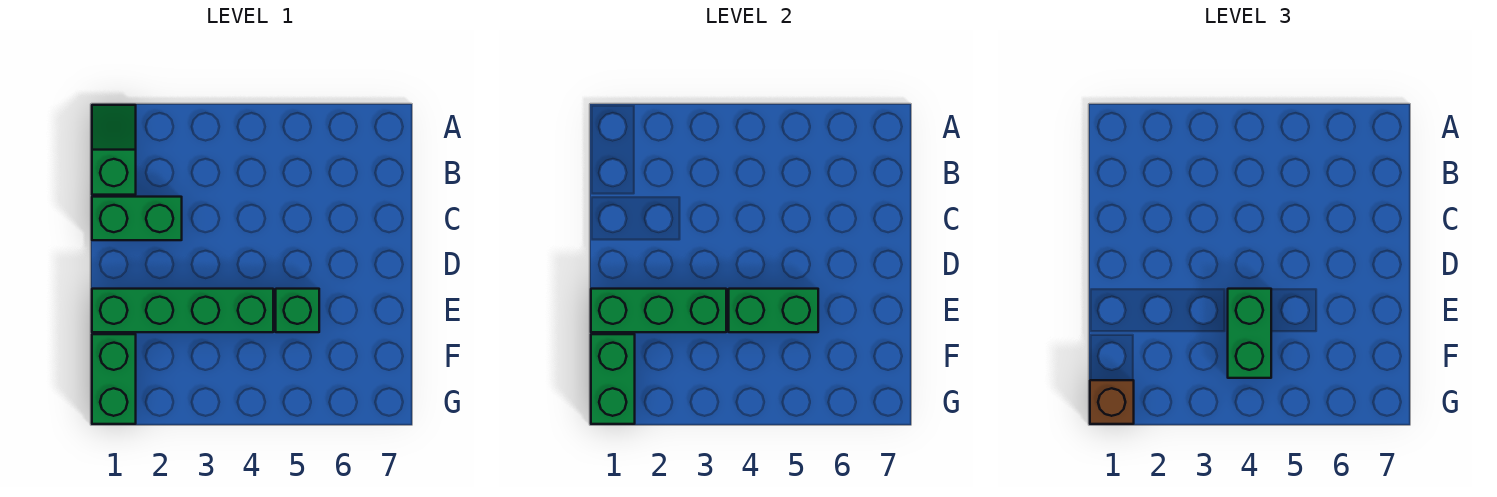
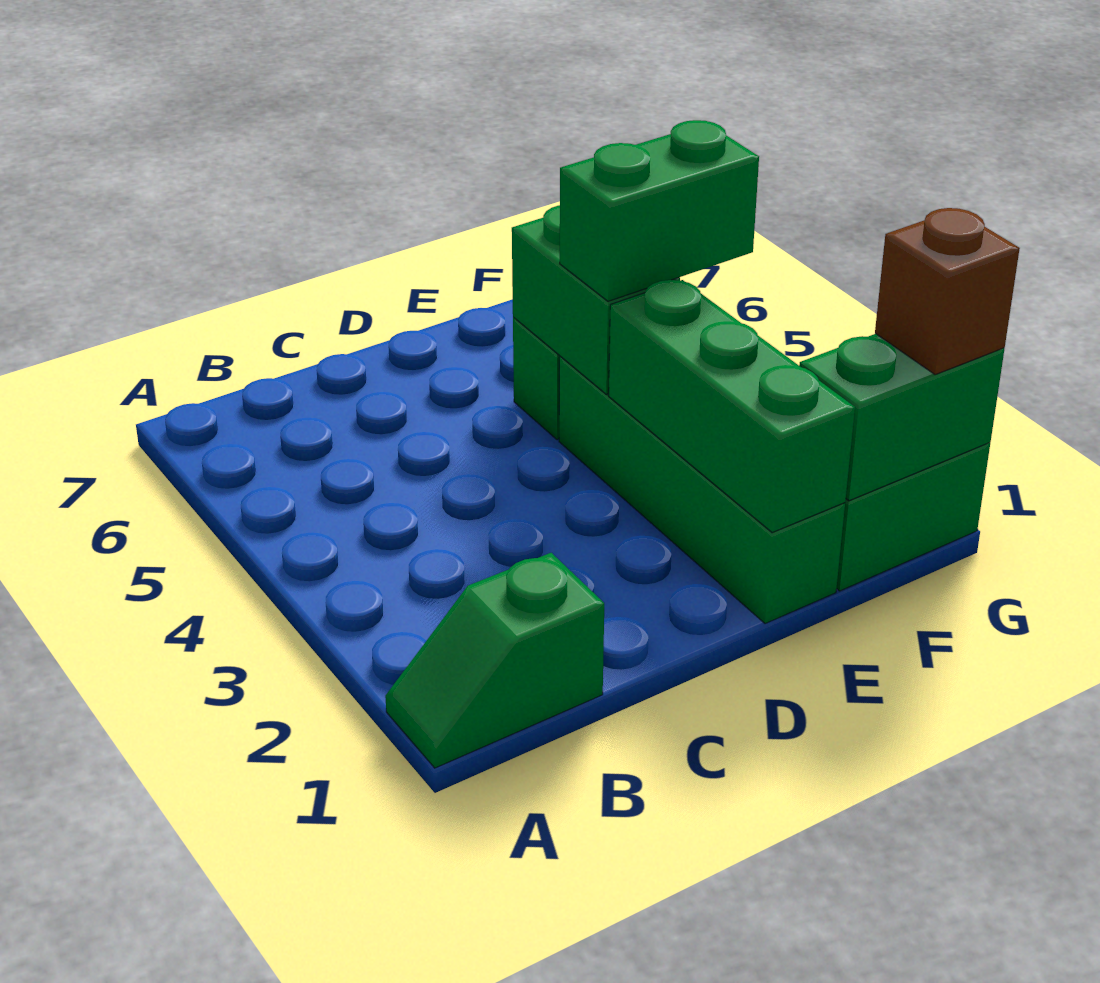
green brick C1:C2 level 1 -> none

